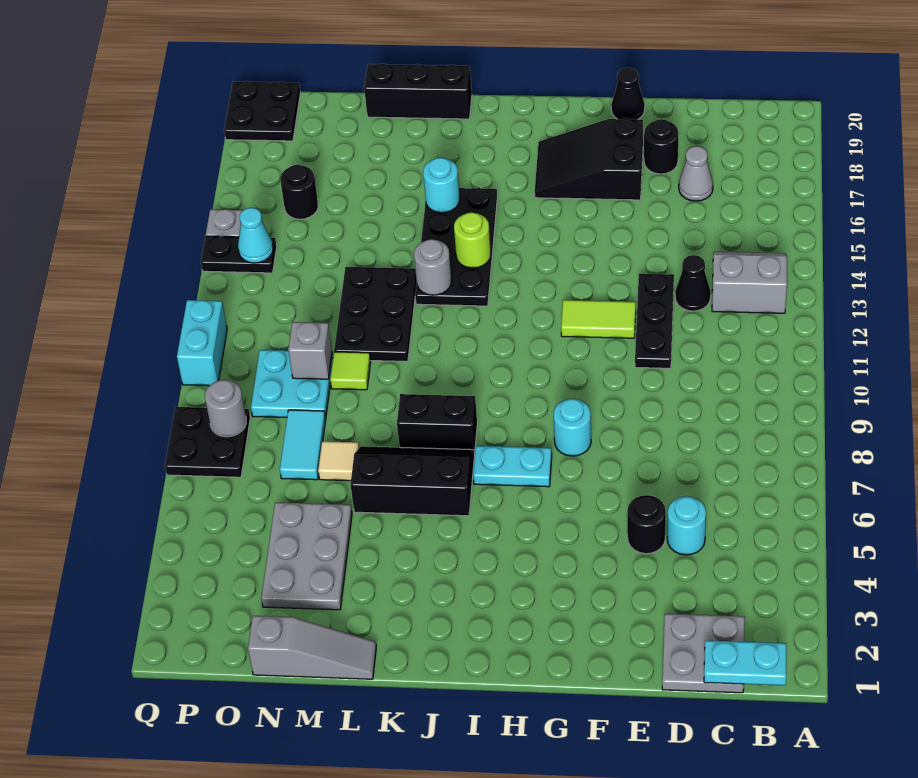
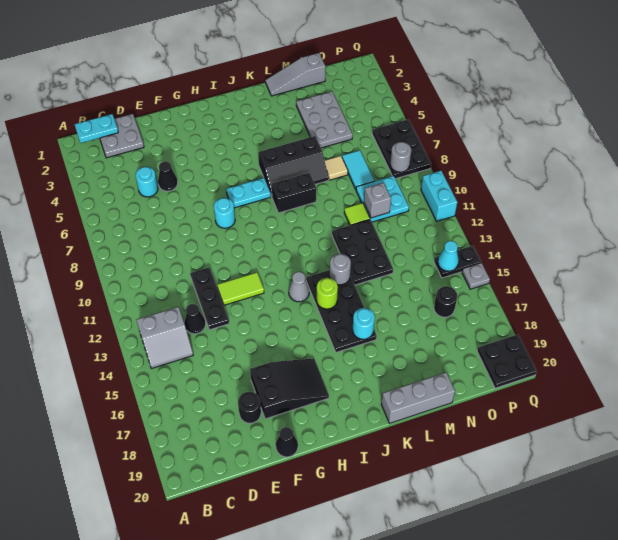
grey cone D17 level 1 -> grey cone I13 level 1
black round brick E5 level 1 -> black cone E5 level 1
black brick K20:M20 level 1 -> grey brick K20:M20 level 1
black plate P7:Q8 level 1 -> black plate P6:Q8 level 1

